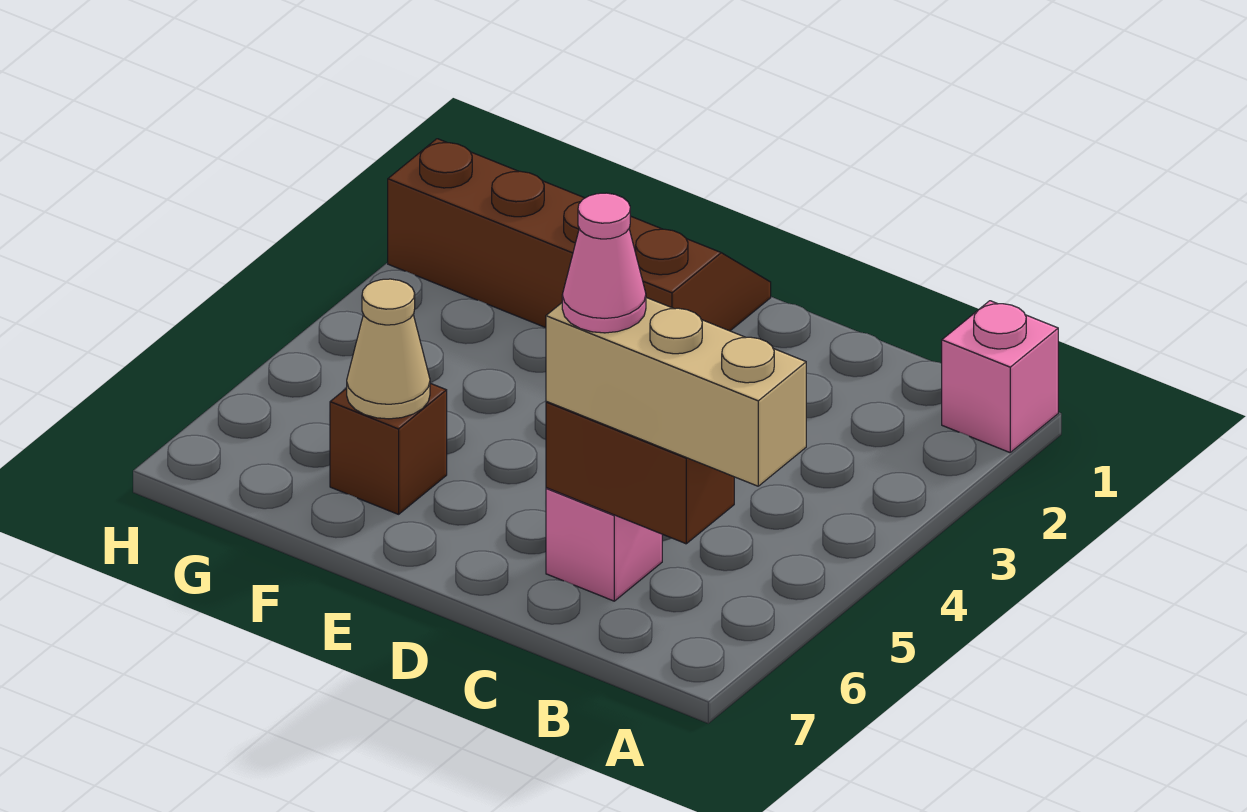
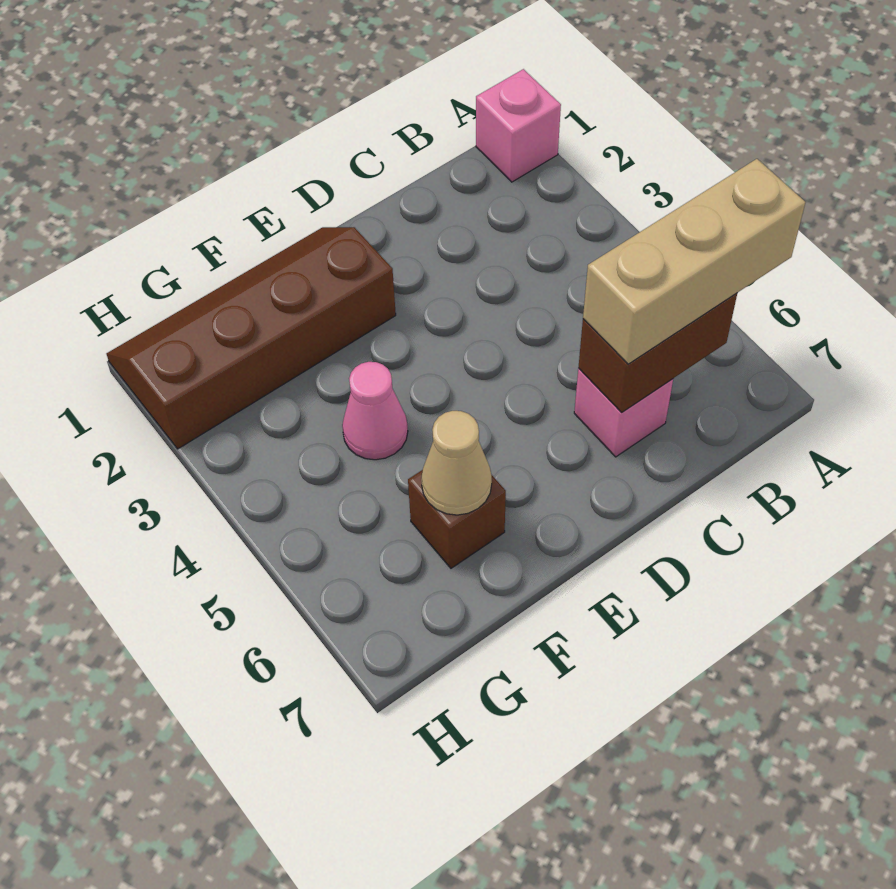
pink cone C6 level 4 -> pink cone F4 level 1

